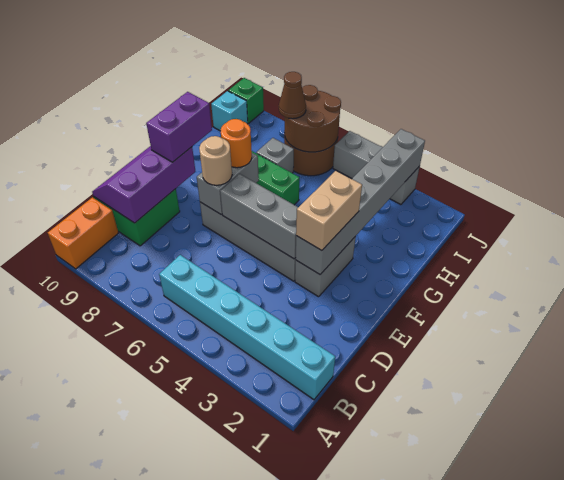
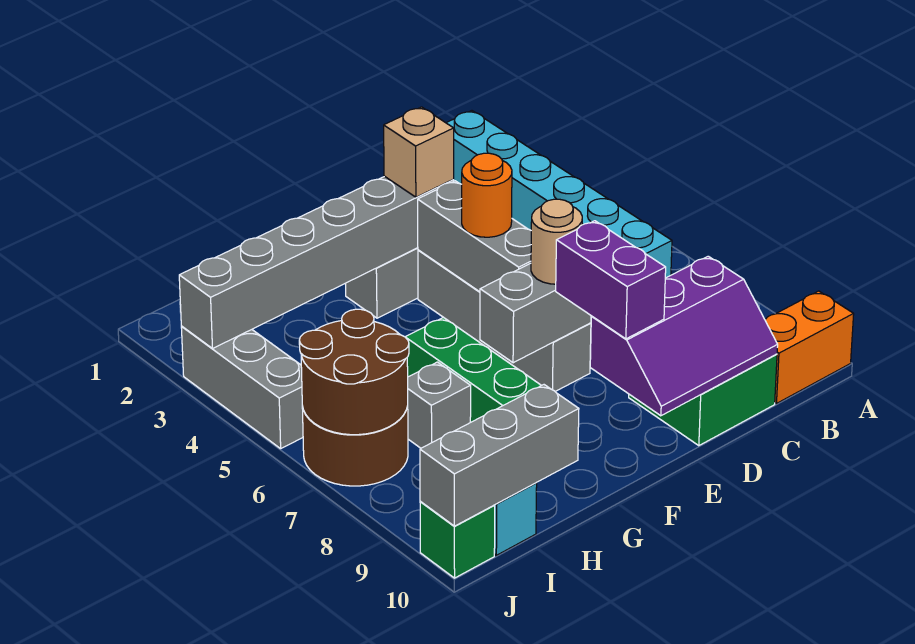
tan brick E3:F3 level 3 -> tan brick E3 level 3
purple brick E9:F9 level 3 -> purple brick E8:E9 level 3
orange round brick F7 level 3 -> orange round brick E5 level 3
none -> grey brick H10:J10 level 2
brown cone I7 level 3 -> none

